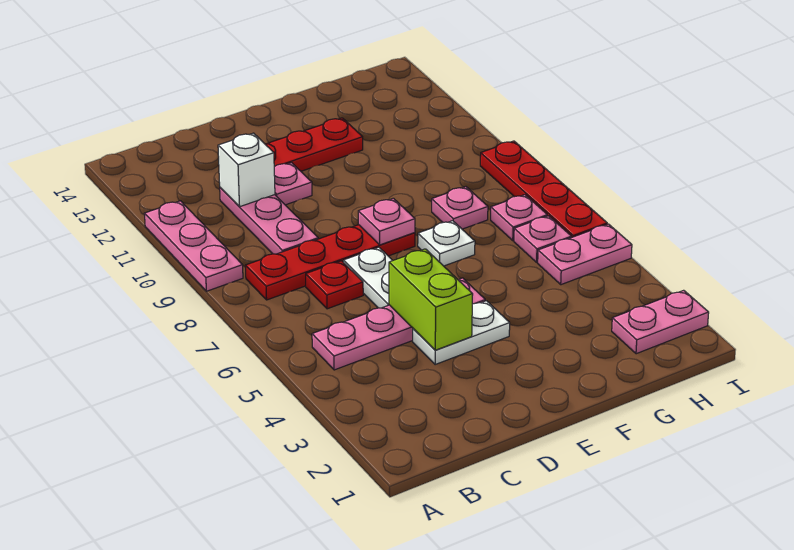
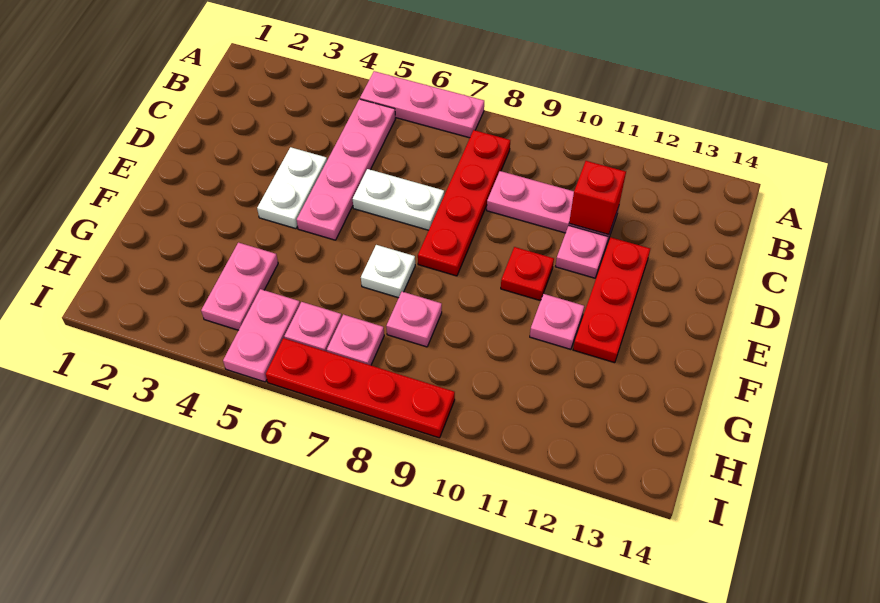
pink plate A9:A11 level 1 -> pink plate A5:A7 level 1
red plate C7 level 1 -> red plate E10 level 1
white brick C11 level 2 -> red brick C11 level 2
lime brick D4:D5 level 2 -> none
pink plate E8 level 2 -> pink plate F11 level 1
pink plate H2:I2 level 1 -> pink plate G4:H4 level 1

